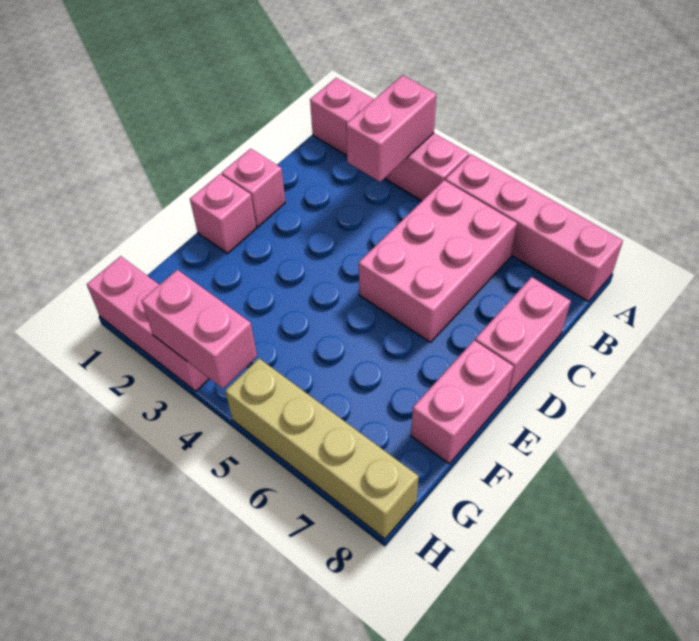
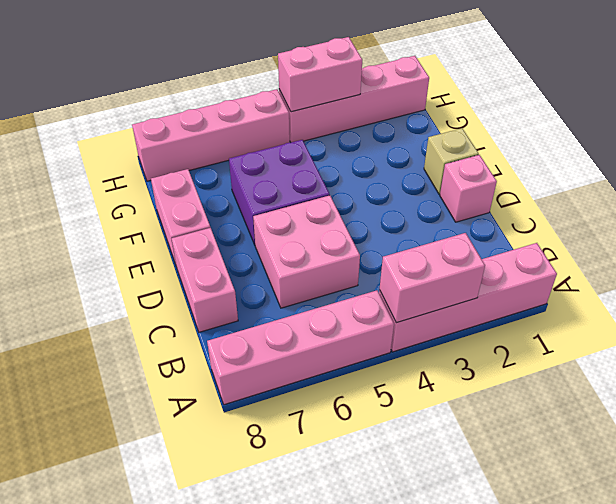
pink brick A3:B3 level 2 -> pink brick A3:A4 level 2
pink brick B5:D6 level 1 -> pink brick C5:D6 level 1
pink brick E1 level 1 -> tan brick E1 level 1
none -> purple brick E5:F6 level 1
pink brick H1:H3 level 1 -> pink brick H1:H4 level 1
tan brick H5:H8 level 1 -> pink brick H5:H8 level 1

